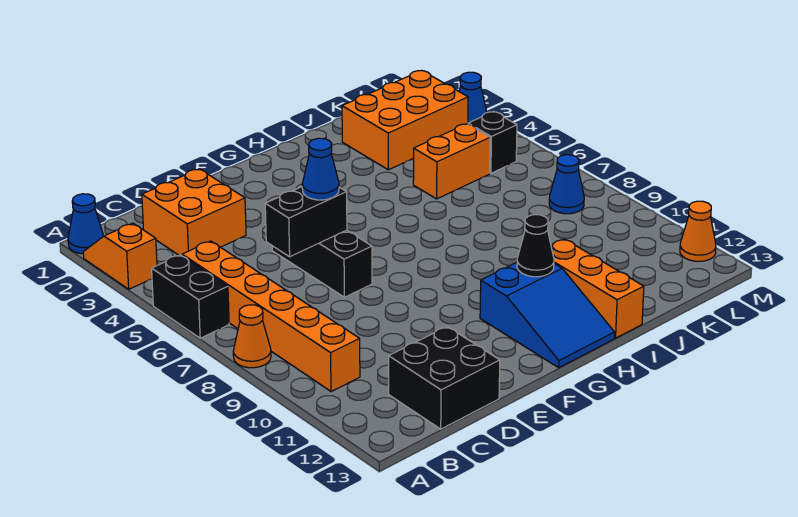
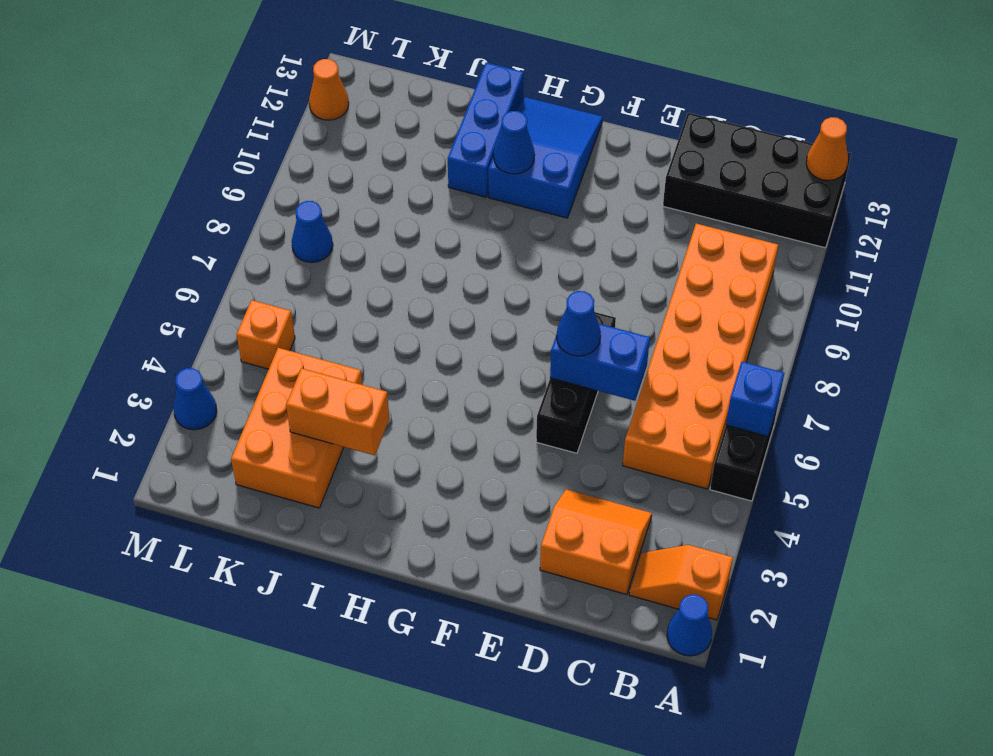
orange slope A2:A3 level 1 top 3 -> orange slope A2:B2 level 1 top A
none -> blue brick A6 level 2
orange cone A8 level 1 -> orange cone A13 level 2
orange brick B5:B10 level 1 -> orange brick B5:C10 level 1
orange brick C2:D3 level 1 -> orange slope C2:D3 level 1 top 2
black brick C12:D13 level 1 -> black brick A12:D13 level 1
black brick D6:E6 level 2 -> blue brick D6:E6 level 2
black cone H11 level 2 -> blue cone H11 level 2
orange brick I11:I13 level 1 -> blue brick I11:I13 level 1
orange brick J2:L3 level 1 -> orange brick J2:K4 level 1
orange brick J5:K5 level 1 -> orange brick I3:J3 level 2
black brick L5 level 1 -> orange brick L5 level 1

